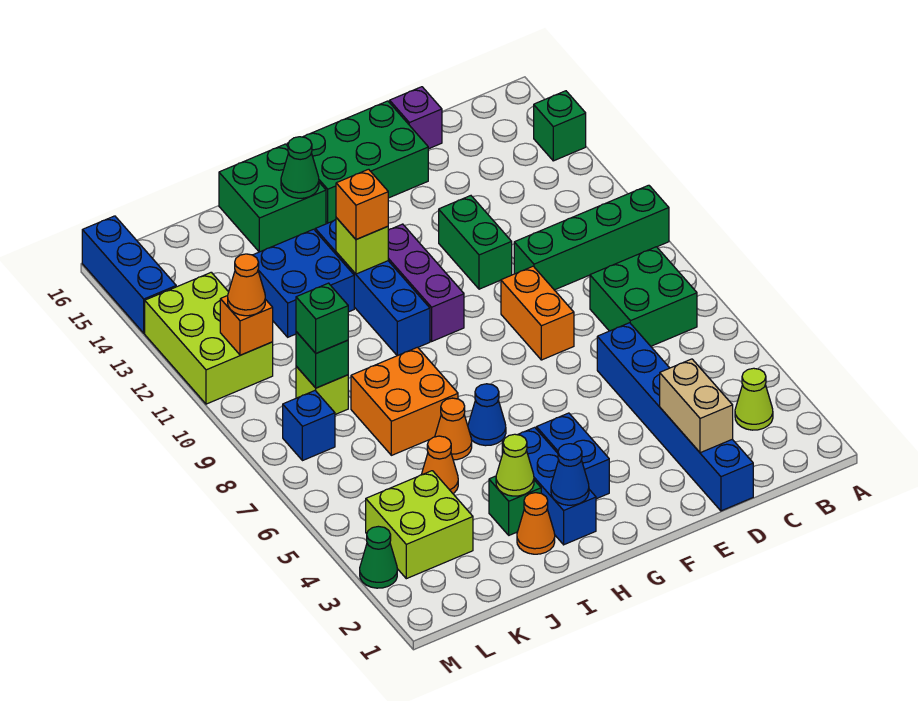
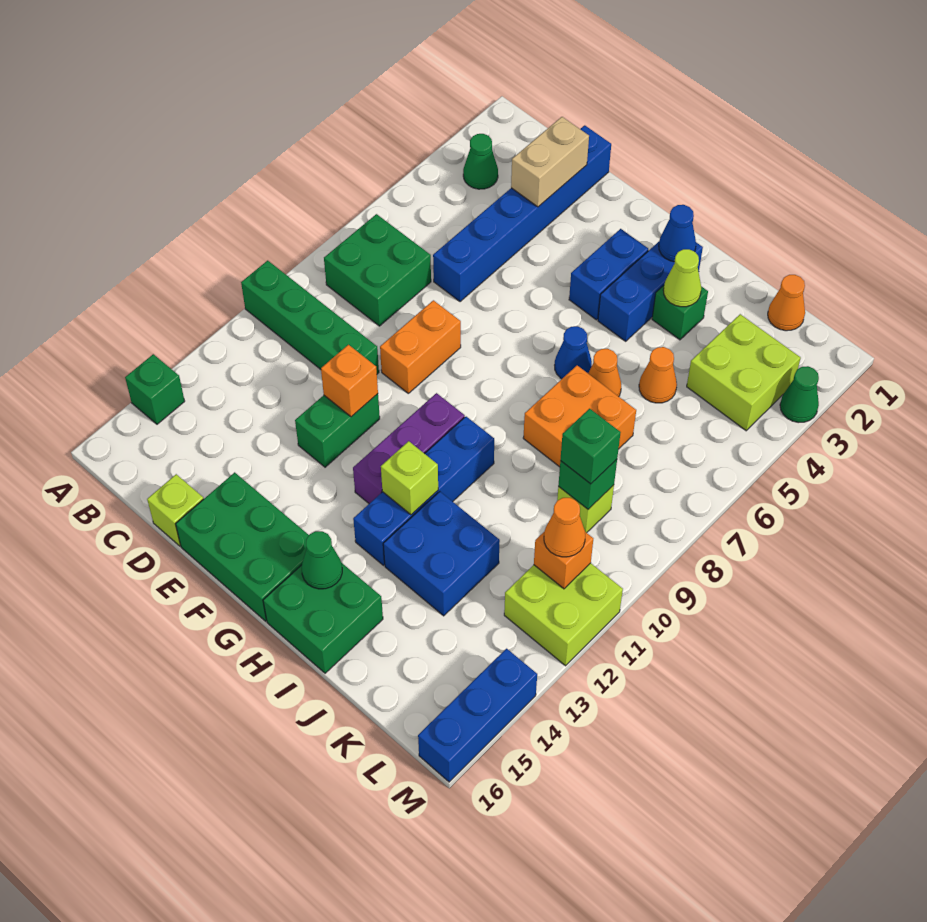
lime cone B3 level 1 -> green cone B3 level 1
purple brick D16 level 1 -> lime brick D16 level 1
orange brick H12 level 3 -> orange brick E11 level 2
orange cone I2 level 1 -> orange cone K1 level 1
blue brick L8 level 1 -> none
lime brick L11:M13 level 1 -> lime brick L11:M12 level 1

